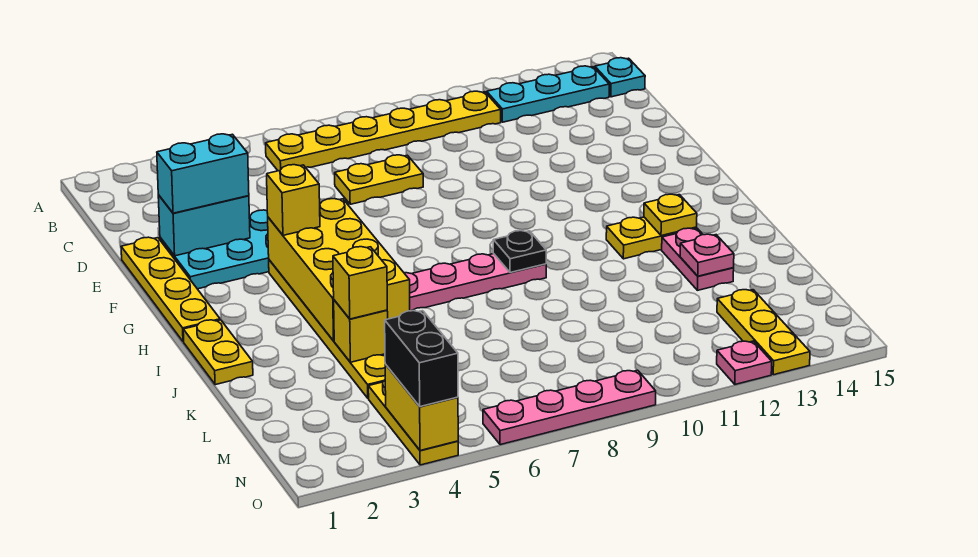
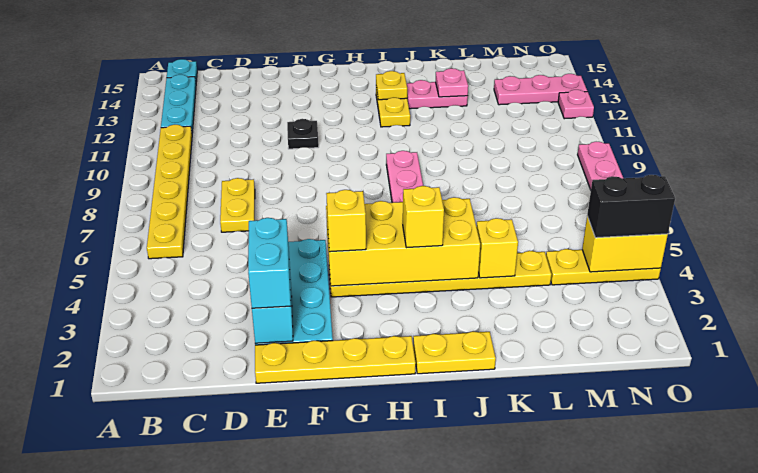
black plate I9 level 2 -> black plate F11 level 1
yellow brick K4 level 3 -> yellow brick I4 level 3
yellow plate M13:O13 level 1 -> pink plate M13:O13 level 1

